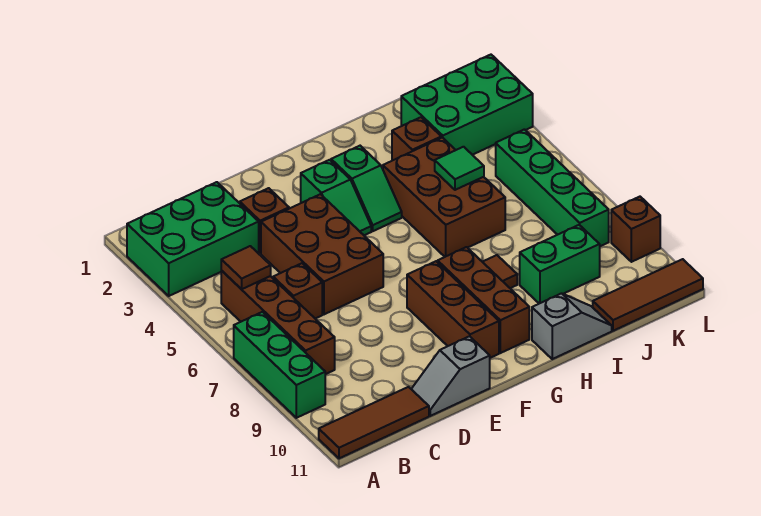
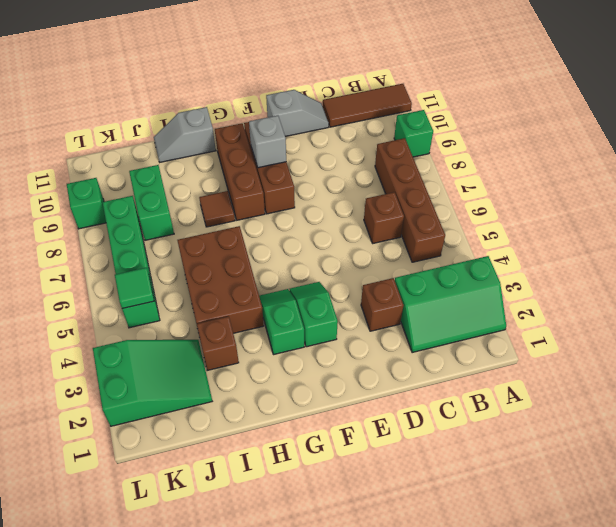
green brick A2:C3 level 1 -> green slope A2:C3 level 1 top 3
green brick A7:A9 level 1 -> green brick A9 level 1
brown tile B5 level 2 -> none
brown brick D4:E6 level 1 -> none
none -> grey brick F9 level 2
green tile I5 level 2 -> green tile K5 level 2
green brick I9:J9 level 1 -> green brick J8:J9 level 1
green brick J2:L3 level 1 -> green slope J2:L3 level 1 top L
brown tile J11:L11 level 1 -> none
brown brick L9 level 1 -> green brick L9 level 1

